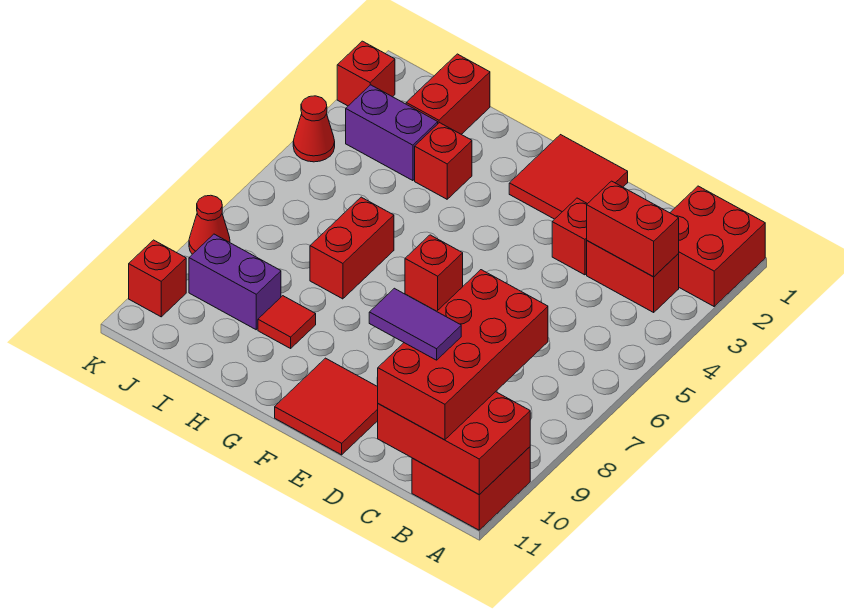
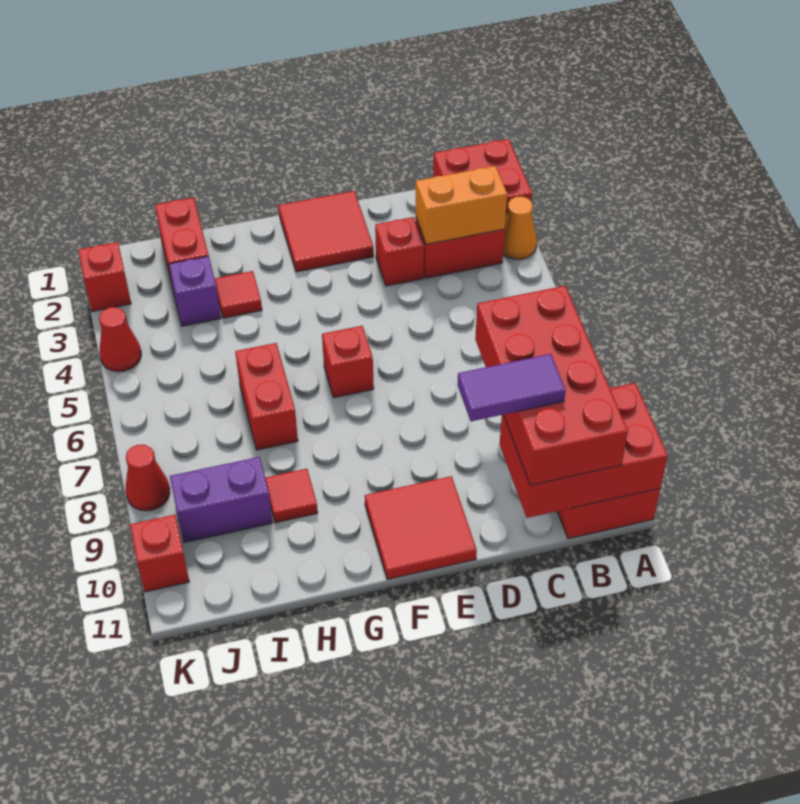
none -> orange cone A3 level 1
red brick B3:C3 level 2 -> orange brick B3:C3 level 2
red brick H3 level 1 -> red tile H3 level 1
purple brick I3:J3 level 1 -> purple brick I3 level 1

